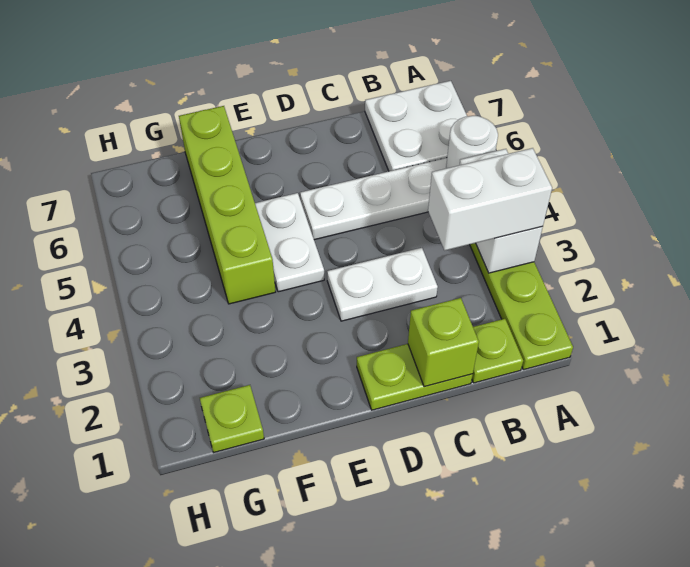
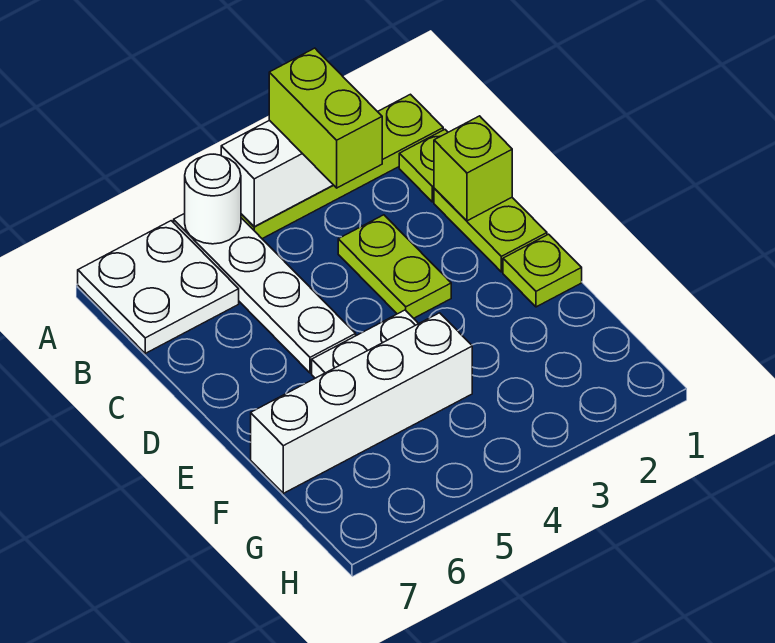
white brick A3:B3 level 3 -> lime brick A3:B3 level 3
white plate C3:D3 level 1 -> lime plate C3:D3 level 1
lime brick F4:F7 level 1 -> white brick F4:F7 level 1
lime plate G1 level 1 -> lime plate E1 level 1

